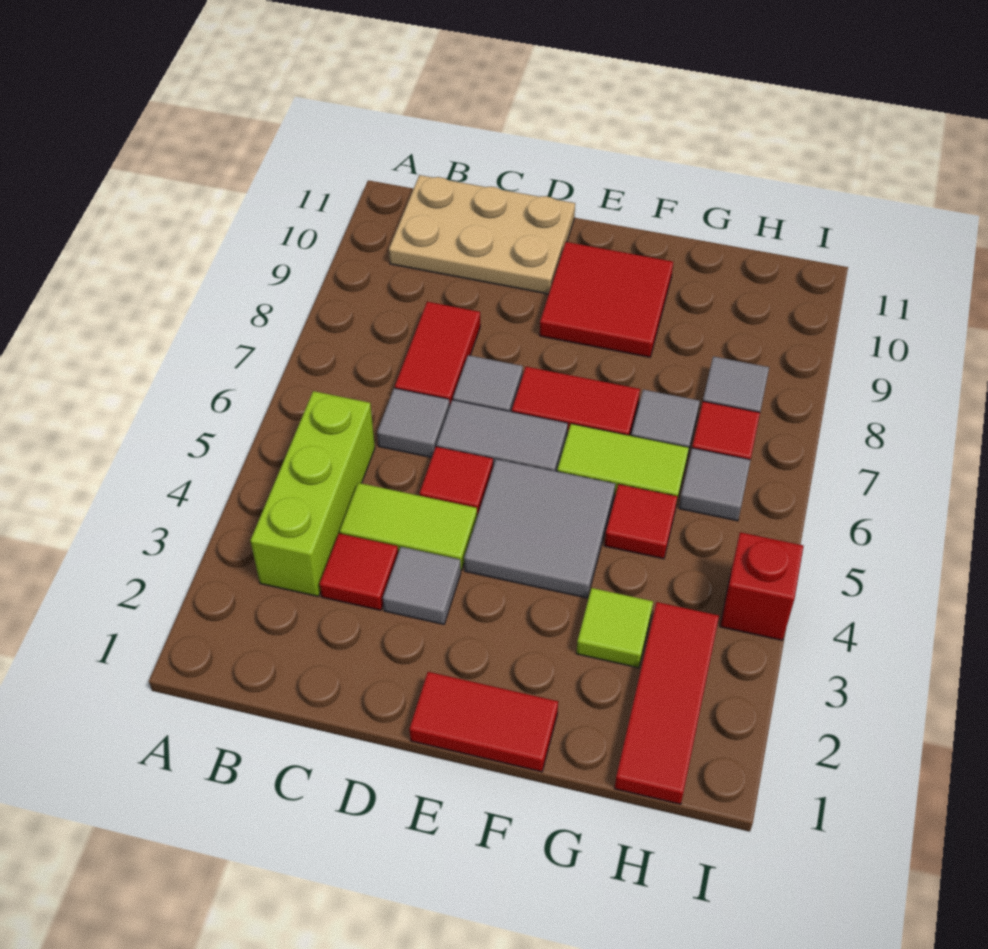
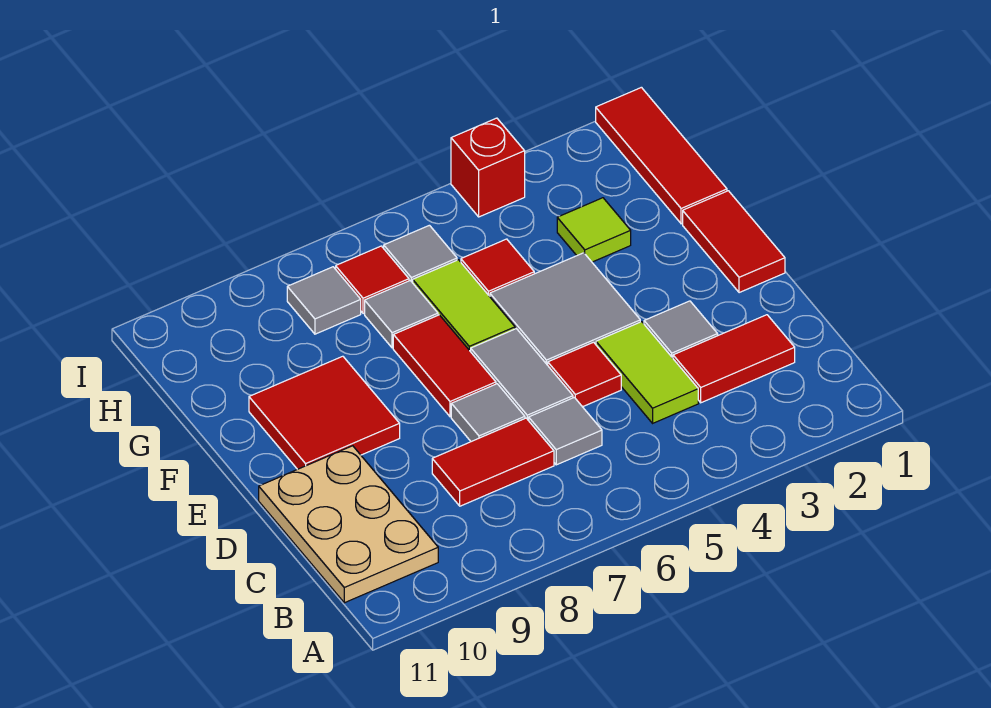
lime brick B3:B5 level 1 -> none
red tile C3 level 1 -> red tile C2:C3 level 1
red tile H1:H3 level 1 -> red tile G1:I1 level 1

